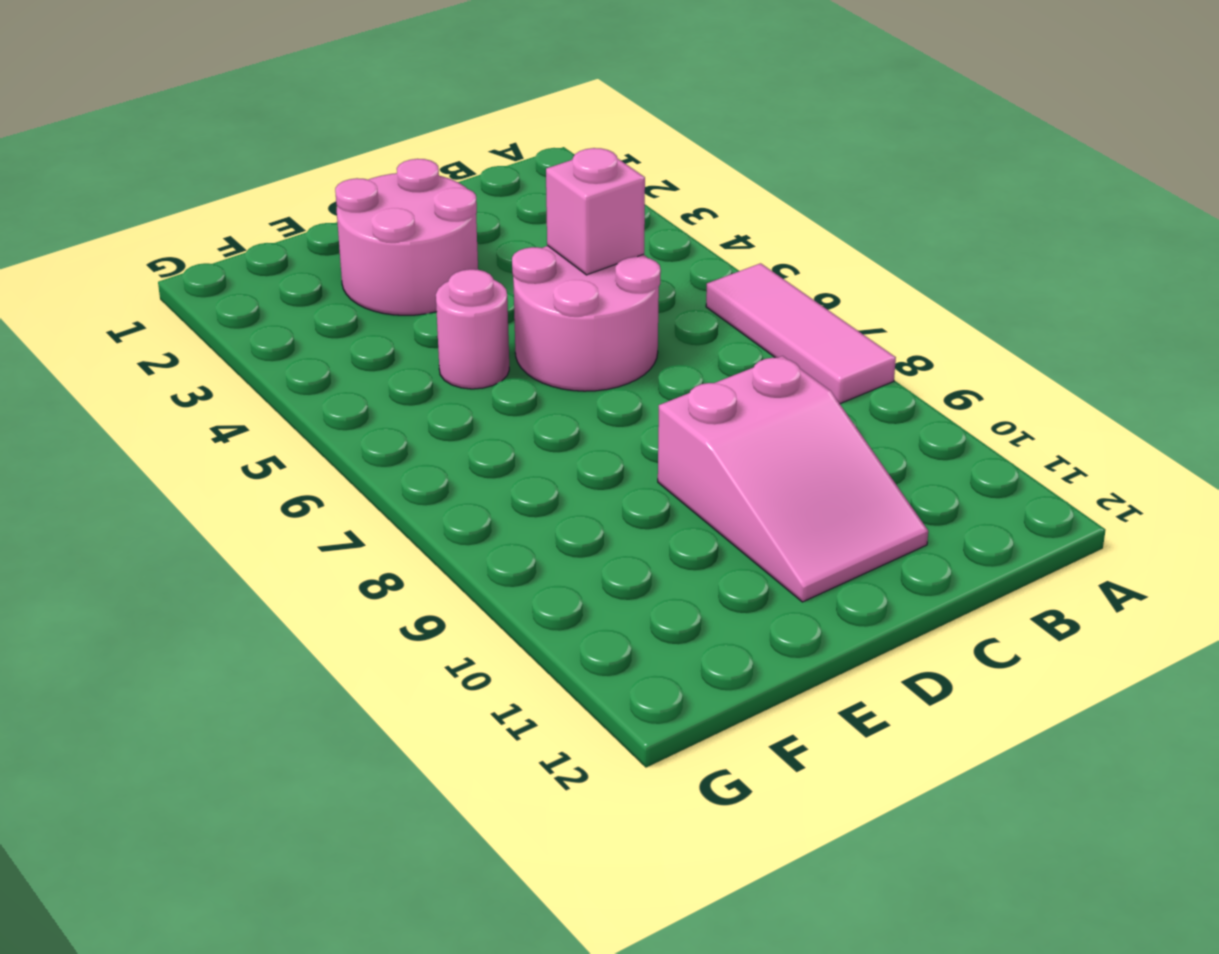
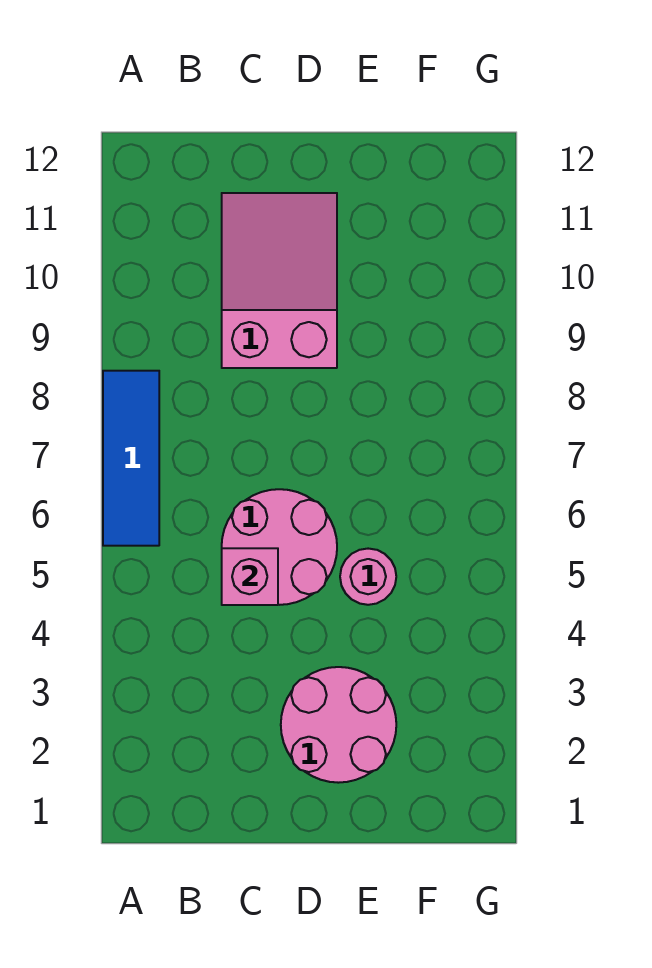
pink tile A6:A8 level 1 -> blue tile A6:A8 level 1

